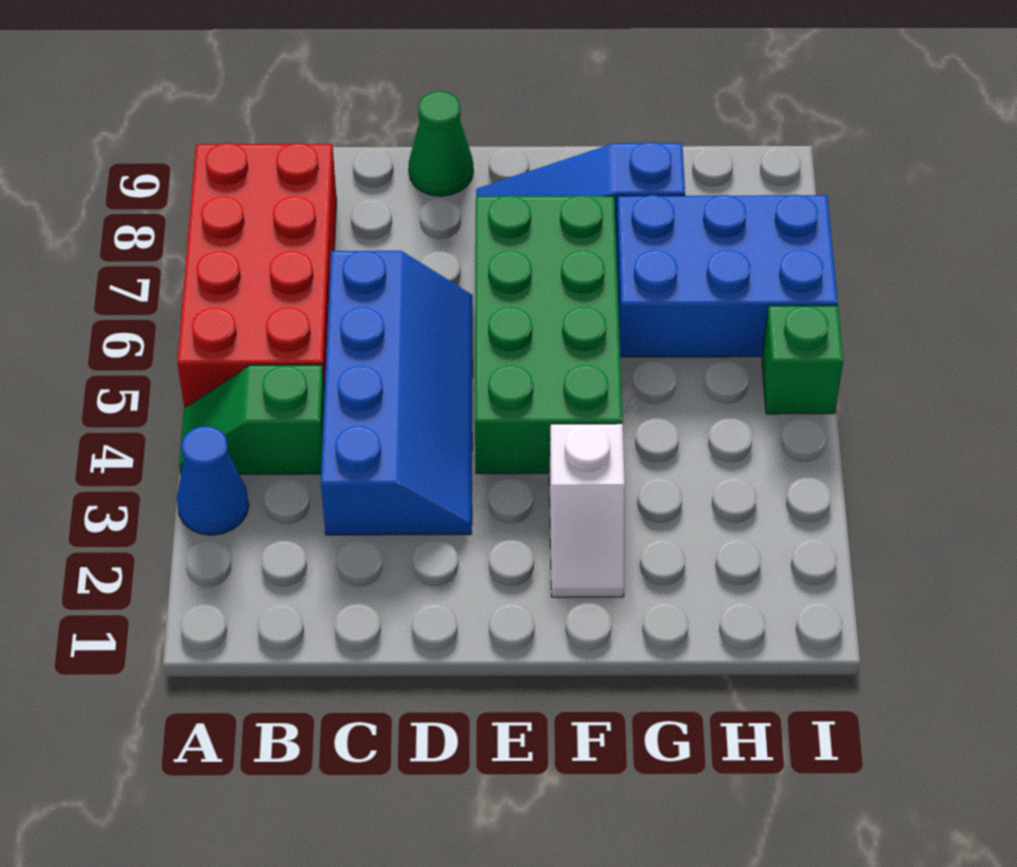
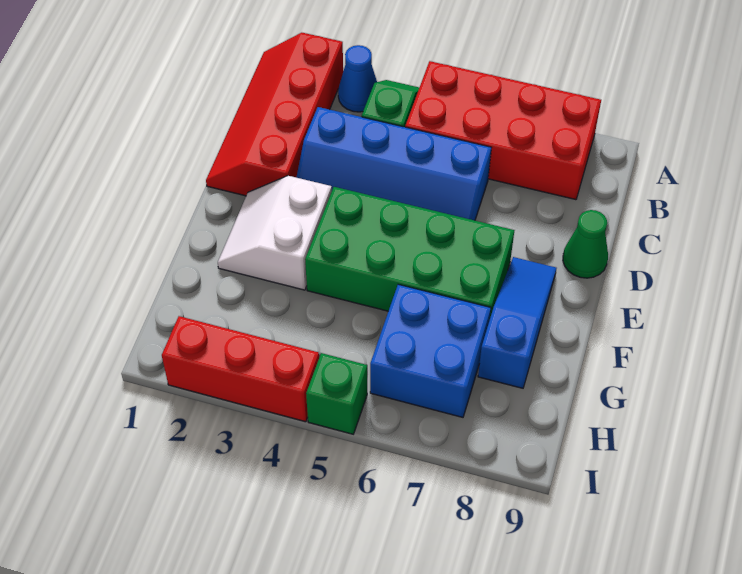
none -> red slope A1:D2 level 1 top 2
white slope F2:F3 level 1 top 3 -> white slope E2:F3 level 1 top 3
blue brick G6:I7 level 1 -> blue brick G6:H7 level 1
none -> red brick I2:I4 level 1

